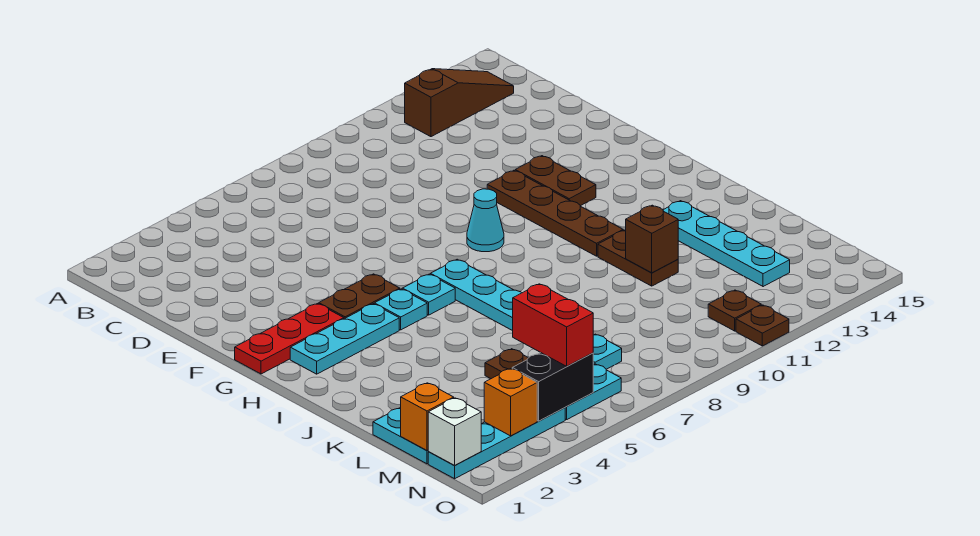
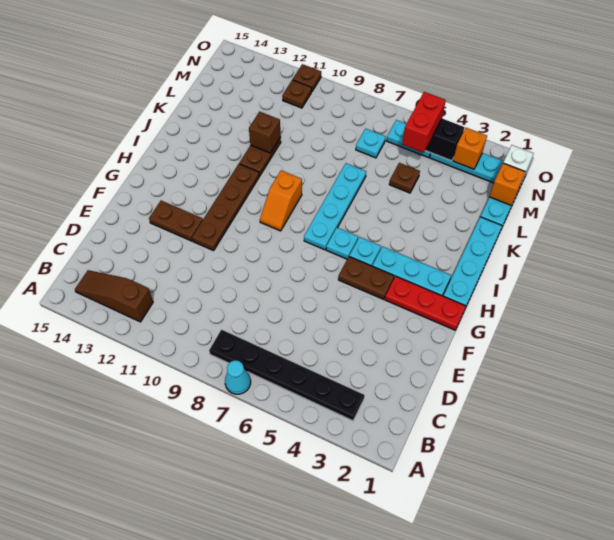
none -> black plate B3:B8 level 1
brown plate F12:G12 level 1 -> brown plate F12:F13 level 1
cyan cone G9 level 1 -> cyan cone A7 level 1
none -> orange slope H9:I9 level 1 top I
cyan plate J13:M13 level 1 -> cyan plate H1:K1 level 1

